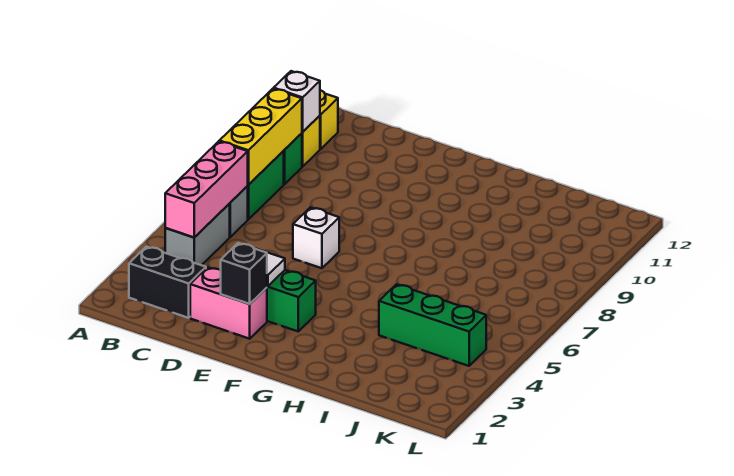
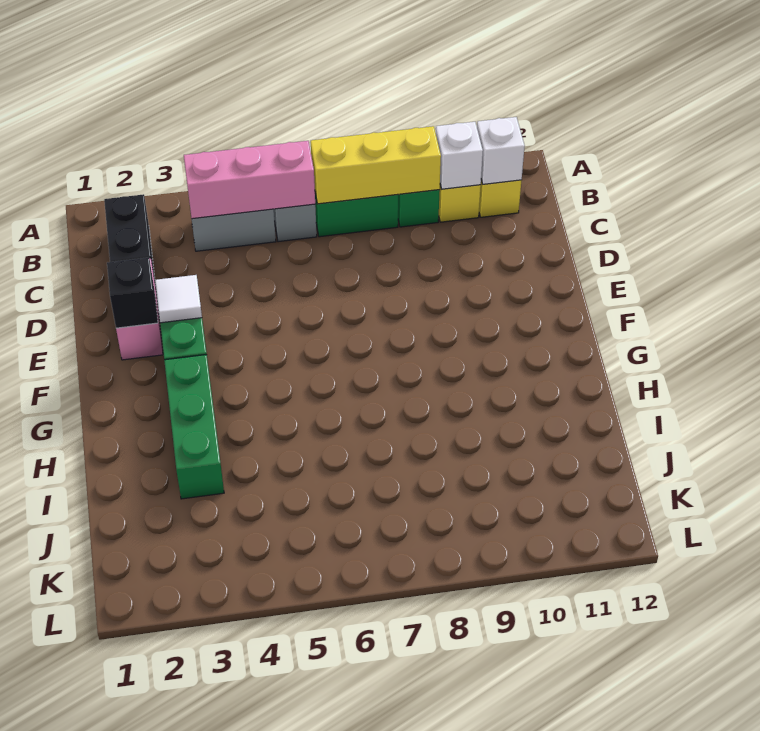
white brick E6 level 1 -> white brick B11 level 2
green brick I4:K4 level 1 -> green brick G3:I3 level 1

